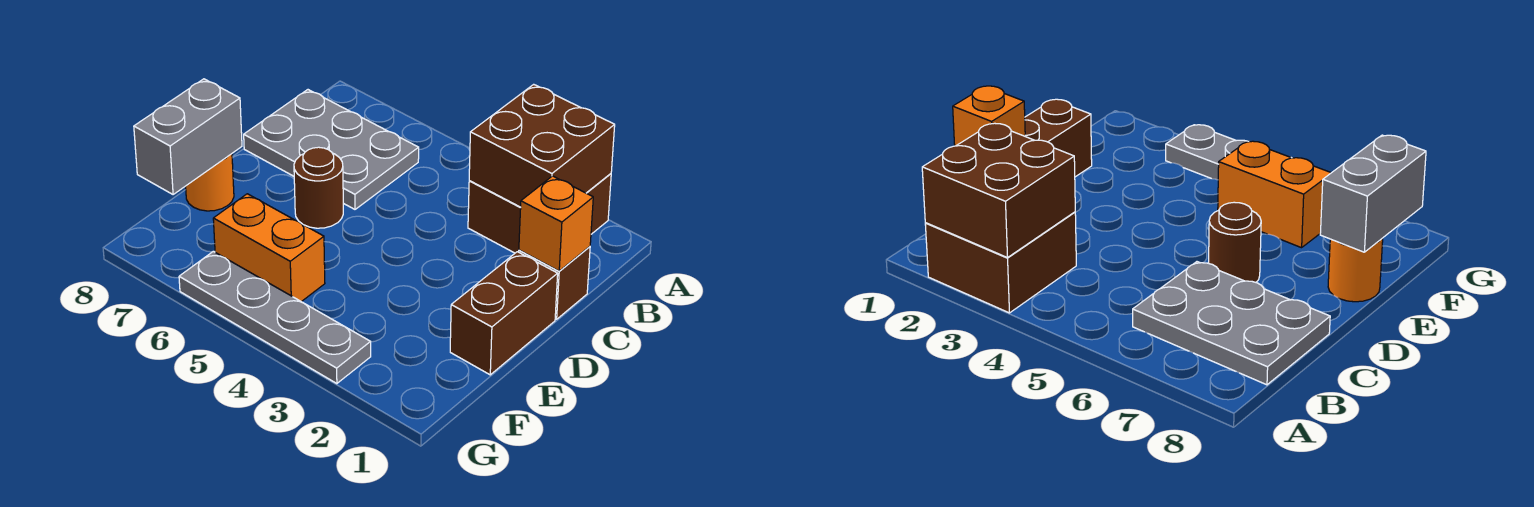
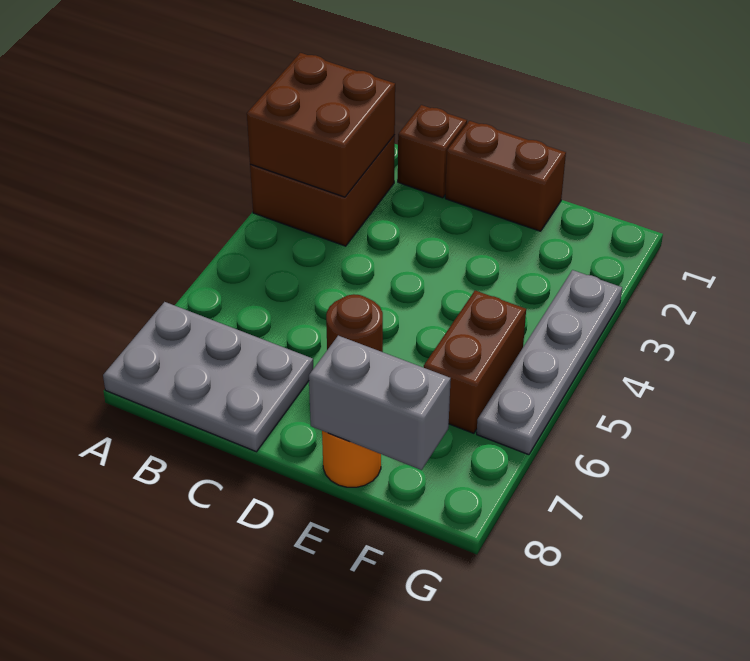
grey plate B6:C8 level 1 -> grey plate A7:C8 level 1
orange brick C1 level 2 -> none
orange brick F5:F6 level 1 -> brown brick F5:F6 level 1

